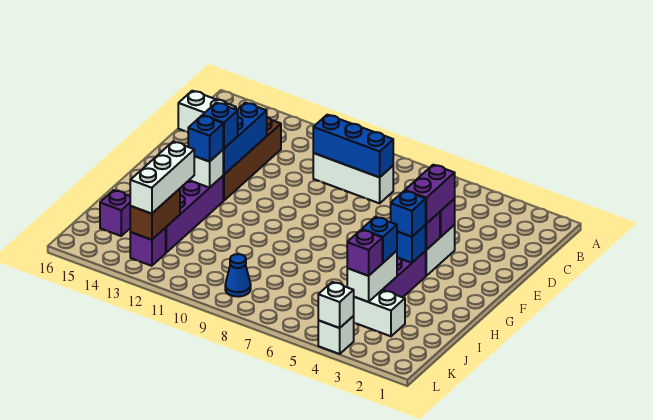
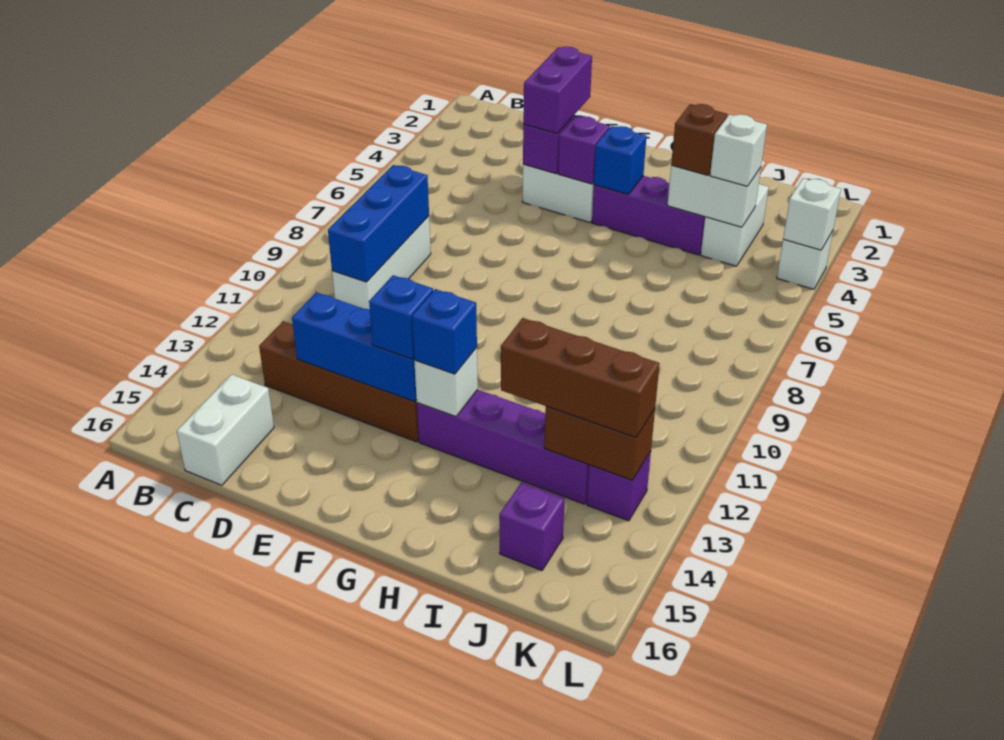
purple brick E4:F4 level 3 -> purple brick E3:E4 level 3
blue brick G4 level 3 -> none
blue brick I4 level 3 -> brown brick I4 level 3
white brick I13:K13 level 3 -> brown brick I13:K13 level 3
purple brick J4 level 3 -> white brick J4 level 3
blue cone K9 level 1 -> none

